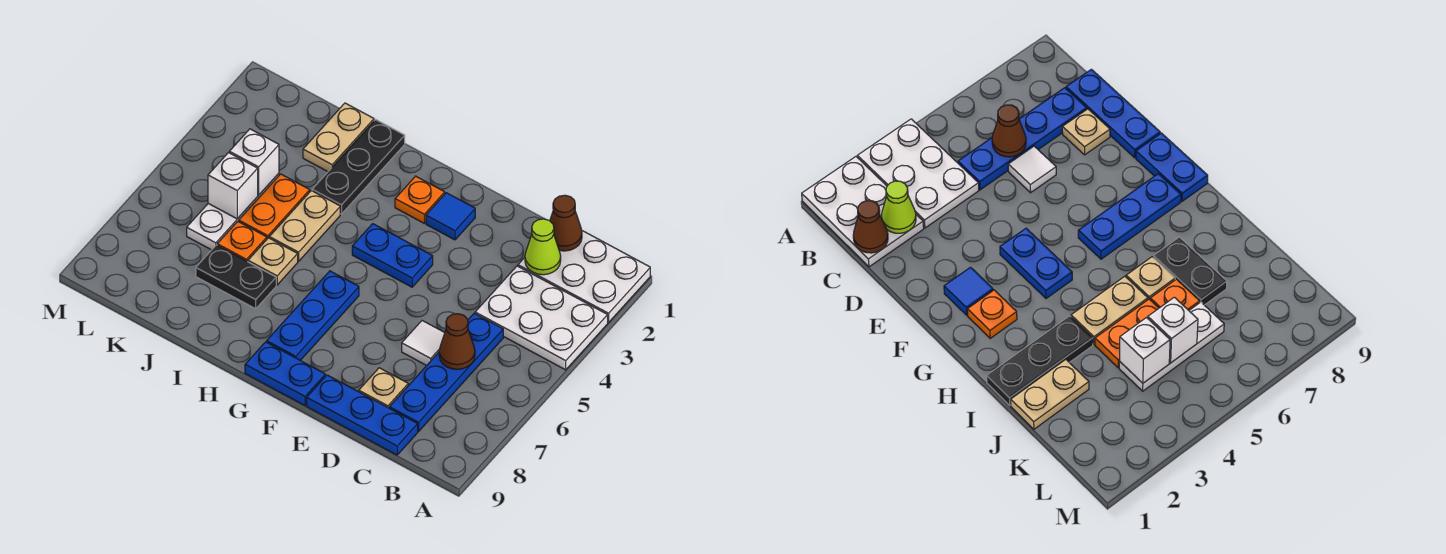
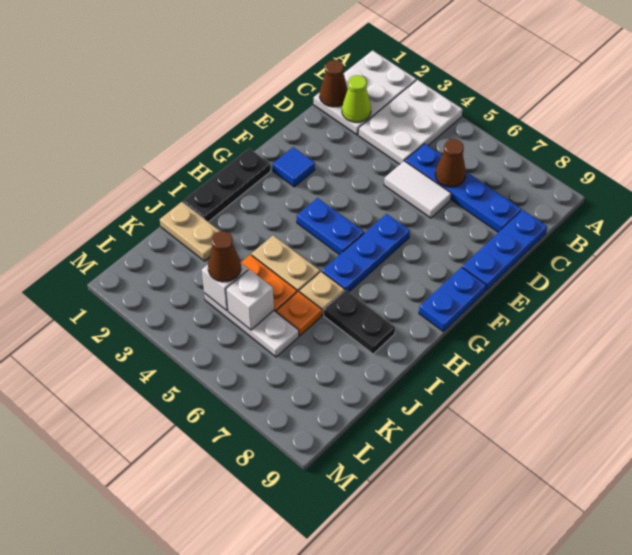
white tile D6 level 1 -> white tile D5:D6 level 1
tan plate D8 level 1 -> none
blue plate F4:G4 level 1 -> blue plate G4:G5 level 1
orange plate G2 level 1 -> none
blue plate G6:G8 level 1 -> blue plate F6:H6 level 1
black plate I1:I3 level 1 -> black plate G1:I1 level 1
black plate I7:J7 level 1 -> black plate I7:I8 level 1
none -> brown cone K4 level 3

